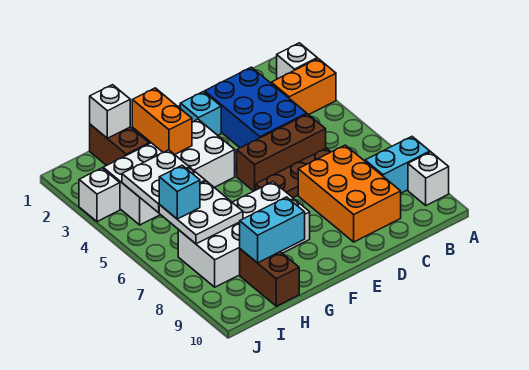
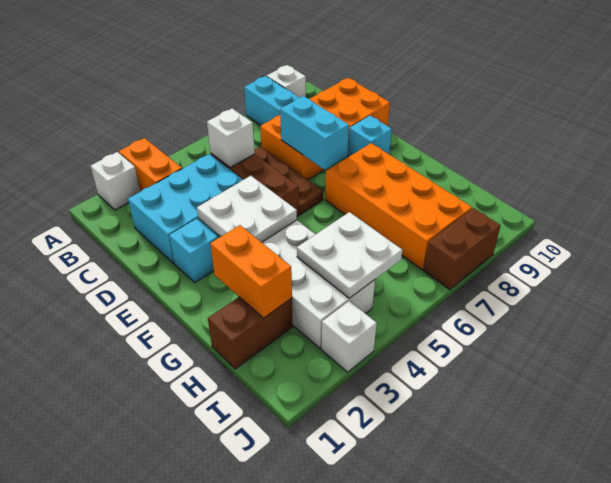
blue brick C2:D4 level 1 -> cyan brick C2:D4 level 1
orange brick C7:D9 level 1 -> orange brick C7:D10 level 1
white brick F7:I8 level 1 -> orange brick F7:I8 level 1
orange brick G2:G3 level 2 -> orange brick G2:H2 level 2
cyan brick G9:H9 level 2 -> cyan brick D7:E7 level 2
white brick H1 level 2 -> white brick C5 level 2
white plate H6:I7 level 2 -> white plate E3:F4 level 2
brown brick H9:H10 level 1 -> brown brick J7:J8 level 1
cyan brick I6 level 3 -> cyan brick E9 level 1

